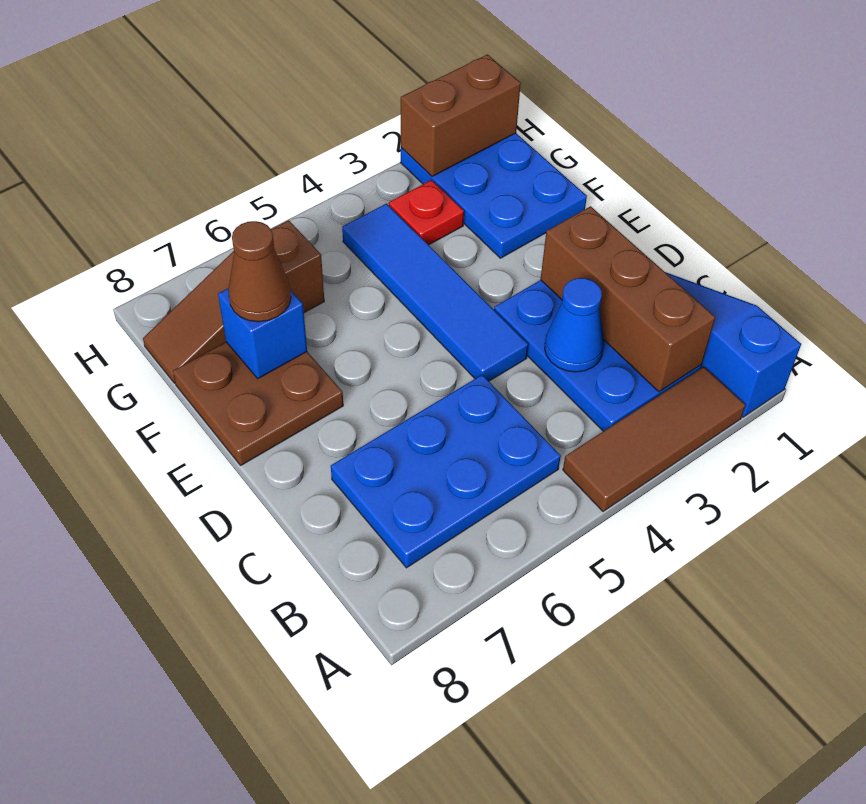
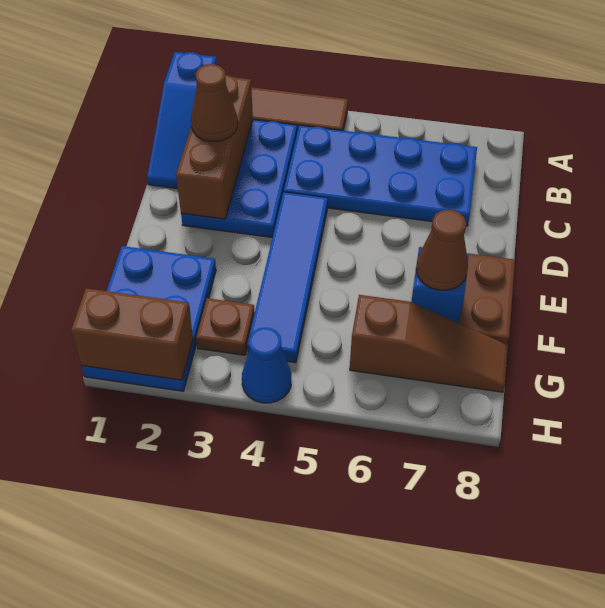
blue plate B5:C7 level 1 -> blue plate B4:C7 level 1
none -> brown cone C2 level 3
blue cone C3 level 2 -> blue cone H4 level 1
red plate G3 level 1 -> brown plate G3 level 1

